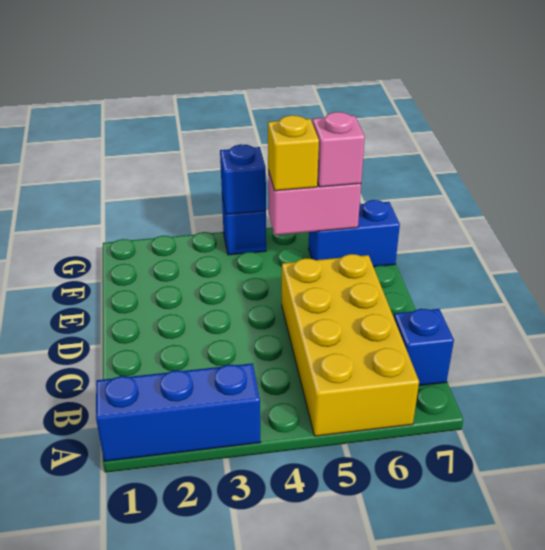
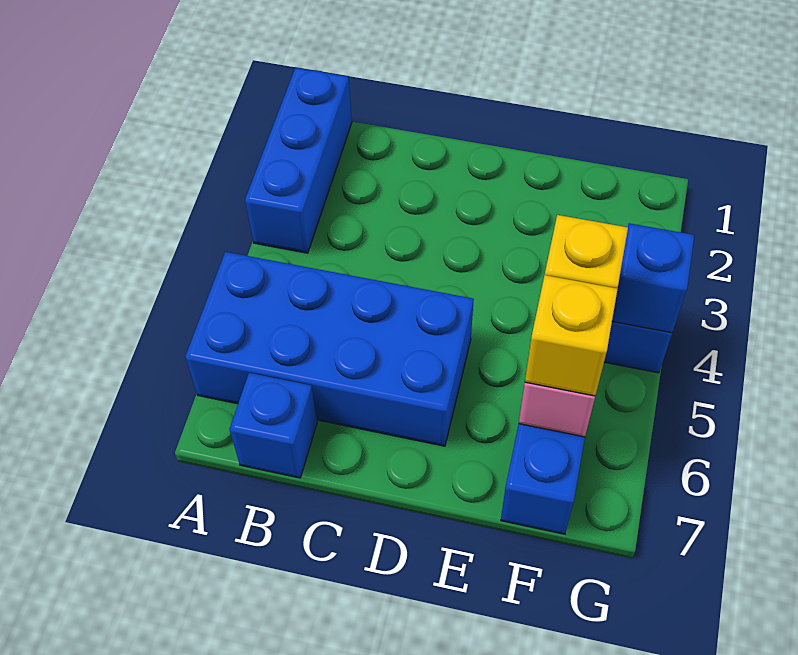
yellow brick A5:D6 level 1 -> blue brick A5:D6 level 1
pink brick F6 level 3 -> yellow brick F6 level 3

